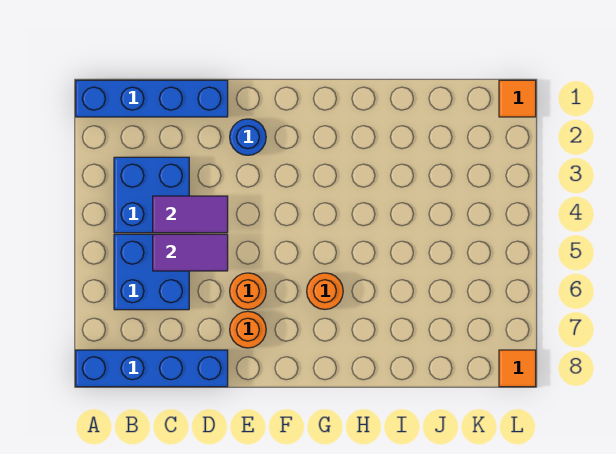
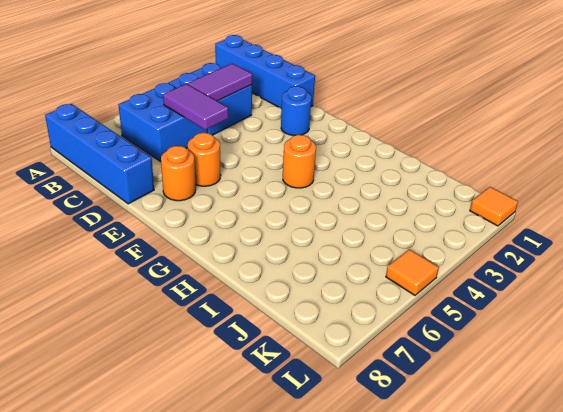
purple tile C4:D4 level 2 -> purple tile C3:C4 level 2
orange round brick G6 level 1 -> orange round brick G4 level 1
orange tile L8 level 1 -> orange tile L5 level 1

